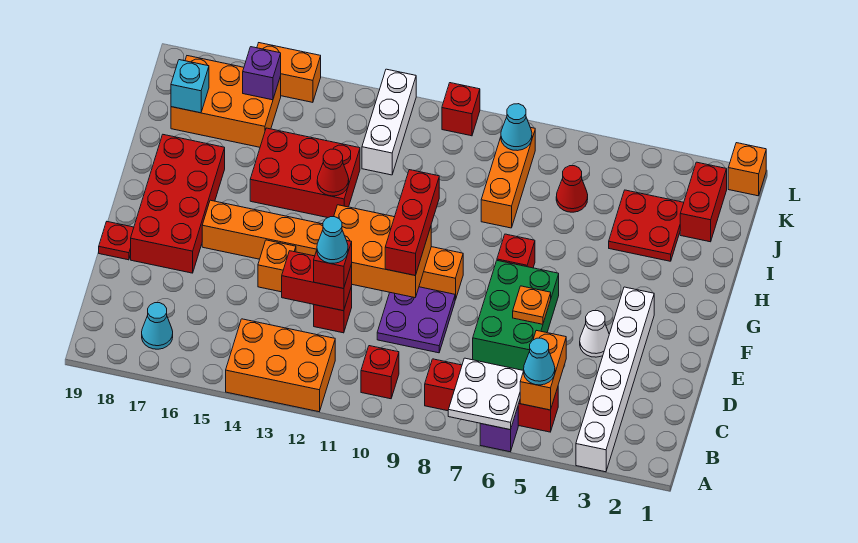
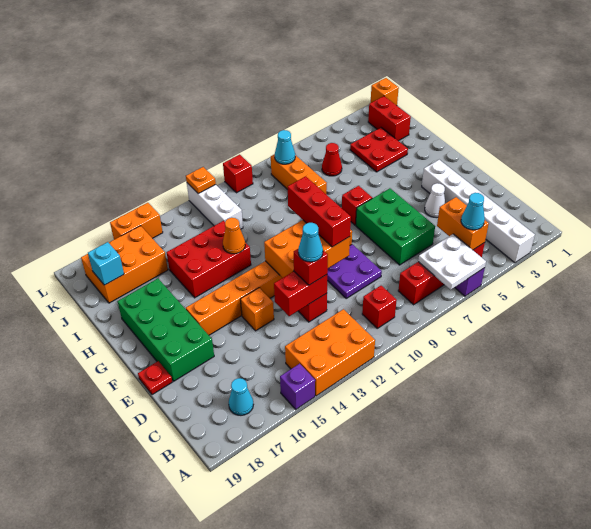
orange plate E6 level 2 -> orange plate L12 level 2
red brick E17:H18 level 1 -> green brick E17:H18 level 1
red cone H13 level 2 -> orange cone H13 level 2
purple brick K16 level 2 -> purple brick A15 level 1

